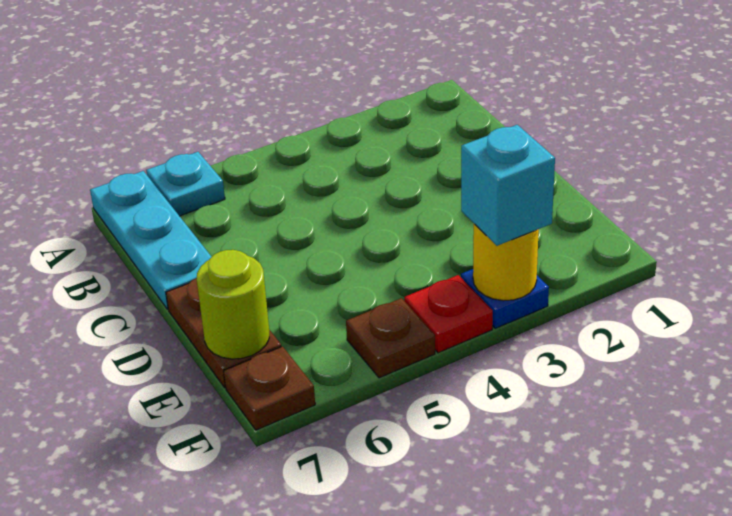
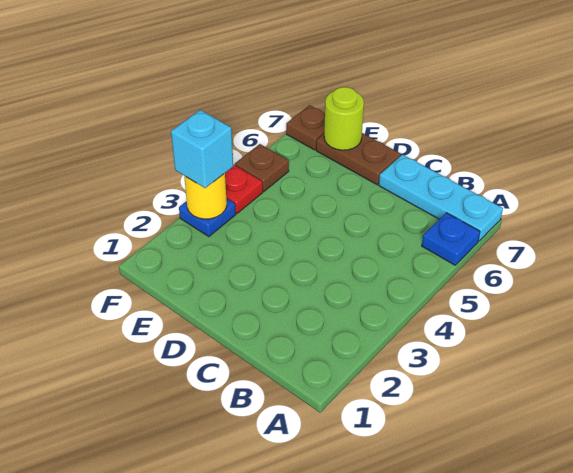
cyan plate A6 level 1 -> blue plate A6 level 1

